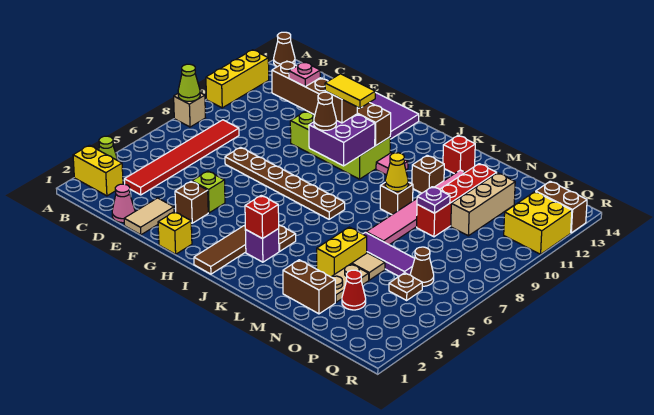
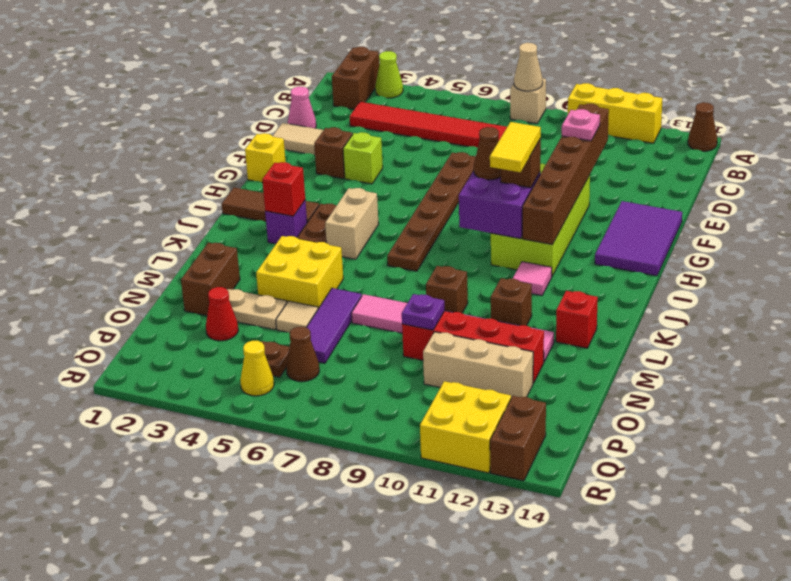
yellow brick A2:B2 level 1 -> brown brick A2:B2 level 1
lime cone A8 level 2 -> tan cone A8 level 2
none -> tan brick I5:J5 level 1
yellow cone L9 level 2 -> yellow cone Q5 level 1
yellow brick M4:M5 level 1 -> yellow brick L4:M5 level 1

